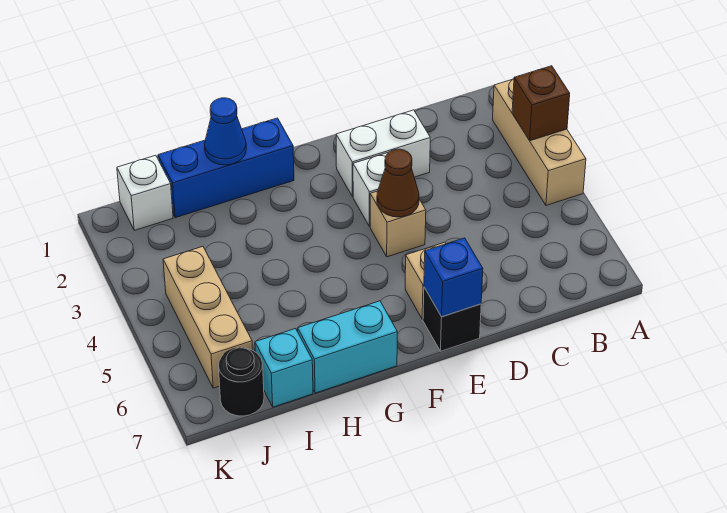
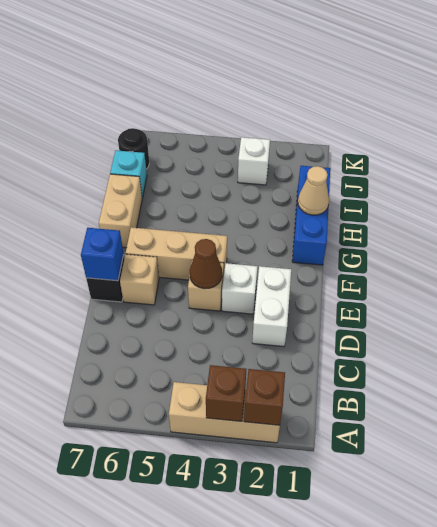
none -> brown brick A2 level 2
cyan brick G7:H7 level 1 -> tan brick G7:H7 level 1
blue cone H1 level 2 -> tan cone H1 level 2
white brick J1 level 1 -> white brick J3 level 1
tan brick J4:J6 level 1 -> tan brick F4:F6 level 1

